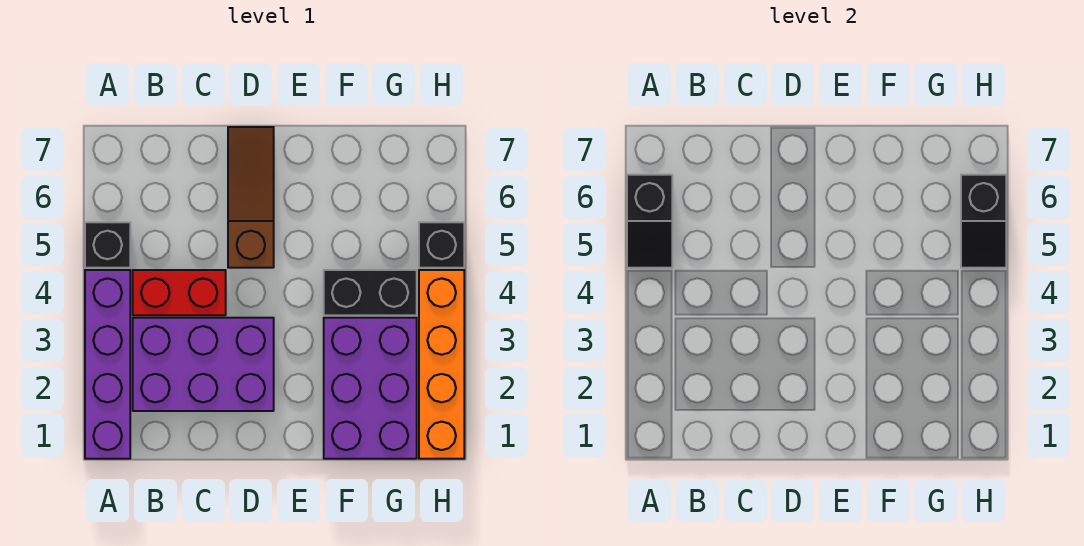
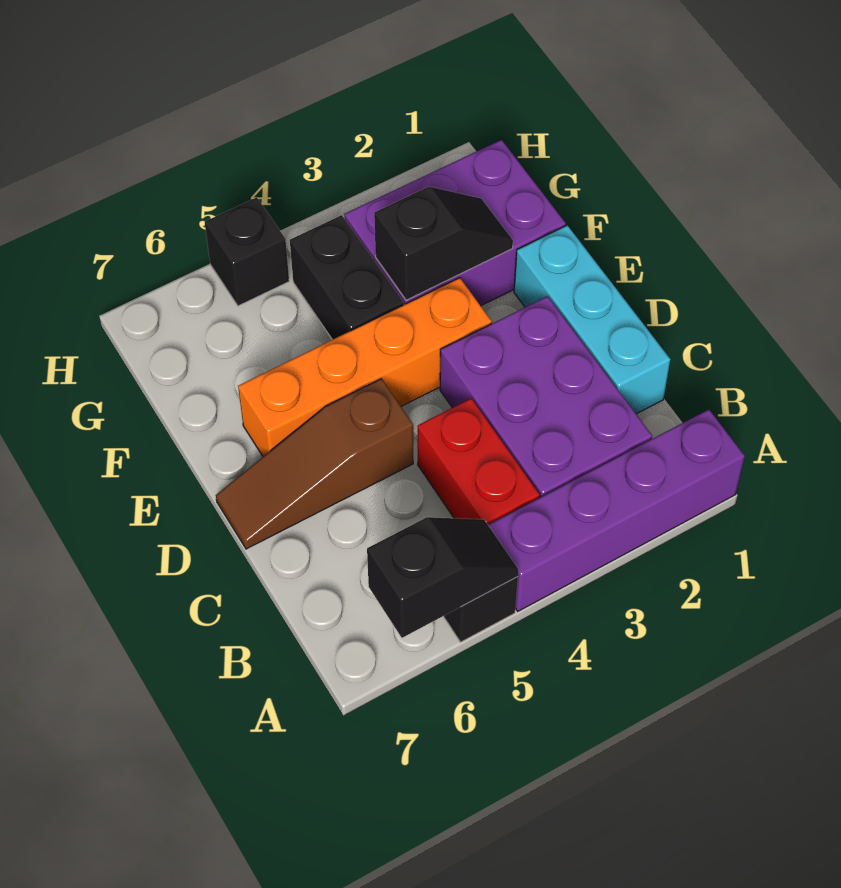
none -> cyan brick C1:E1 level 1
orange brick H1:H4 level 1 -> orange brick E3:E6 level 1
black slope H5:H6 level 2 top 6 -> black slope F2:F3 level 2 top 3

